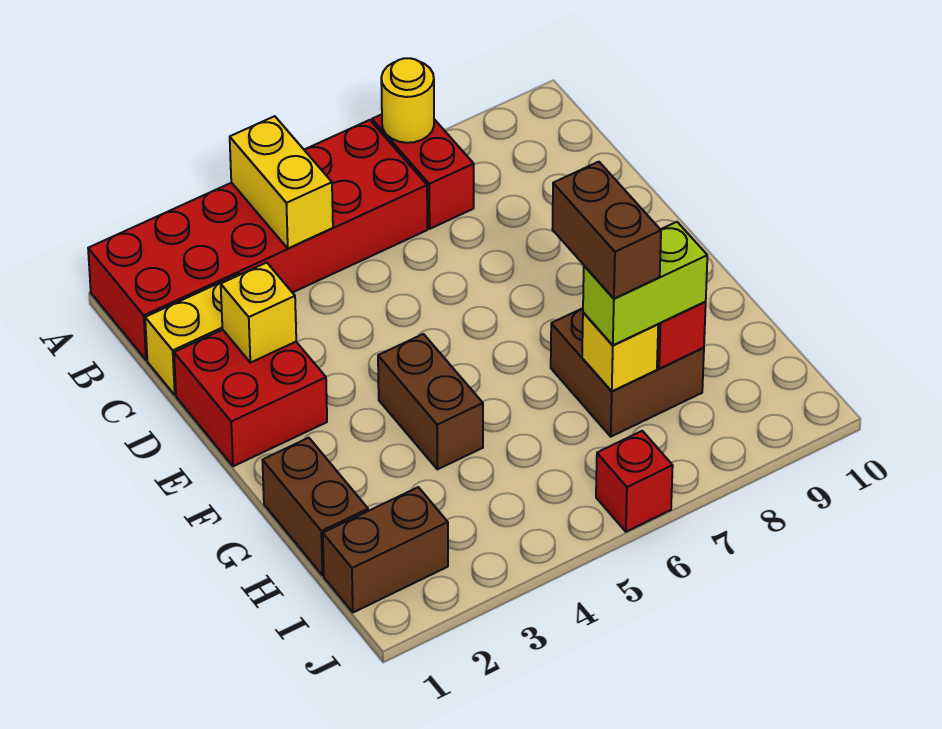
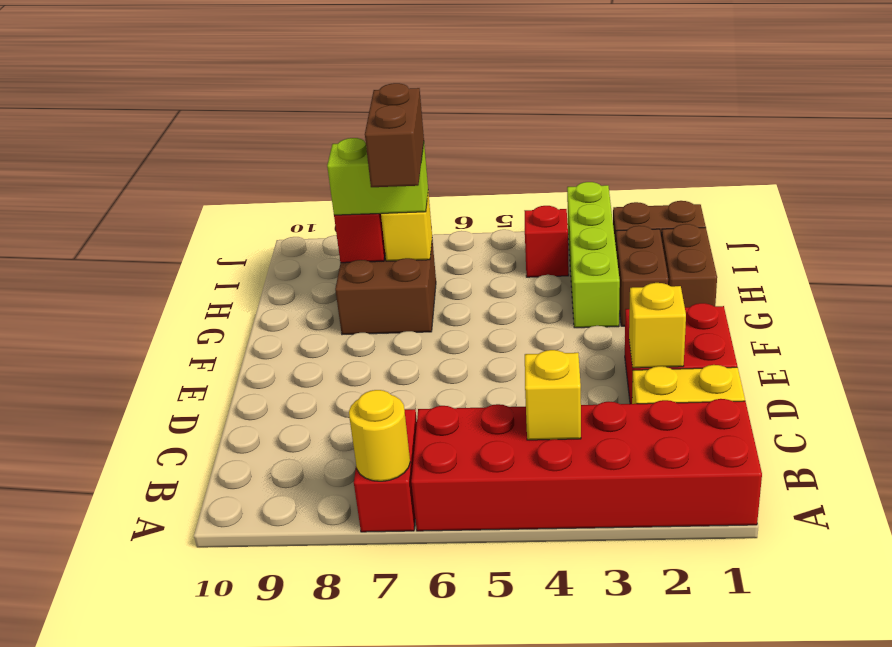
yellow brick A4:B4 level 2 -> yellow brick B4 level 2
brown brick F4:G4 level 1 -> brown brick G2:H2 level 1
none -> lime brick G3:J3 level 1
red brick J6 level 1 -> red brick I4 level 1

